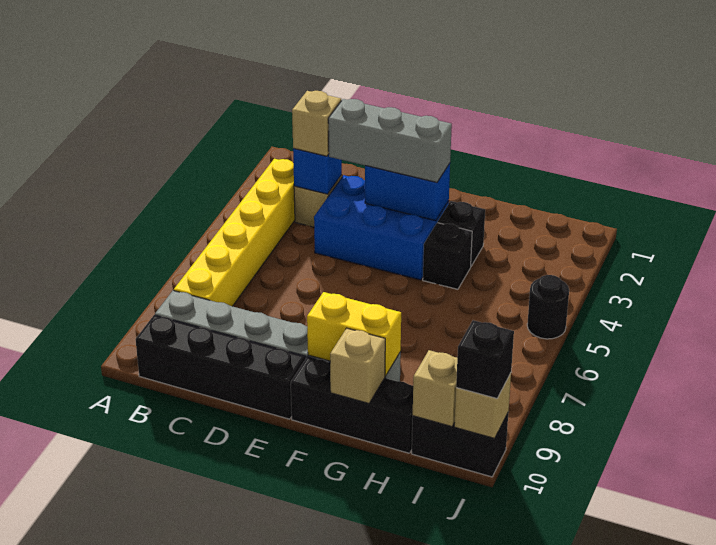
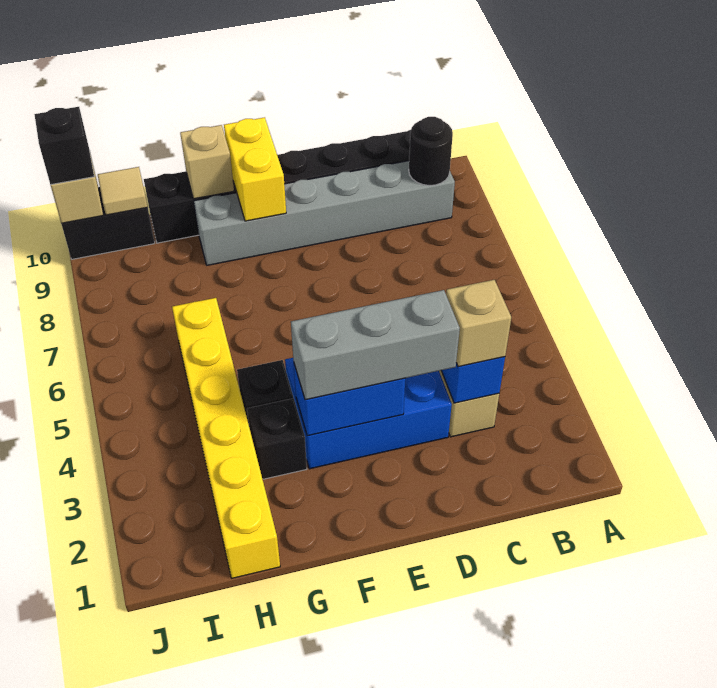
yellow brick B3:B8 level 1 -> yellow brick H1:H6 level 1
yellow brick F9:G9 level 2 -> yellow brick F9:F10 level 2
tan brick I10 level 2 -> tan tile I10 level 2
black round brick J5 level 1 -> black round brick B9 level 2

